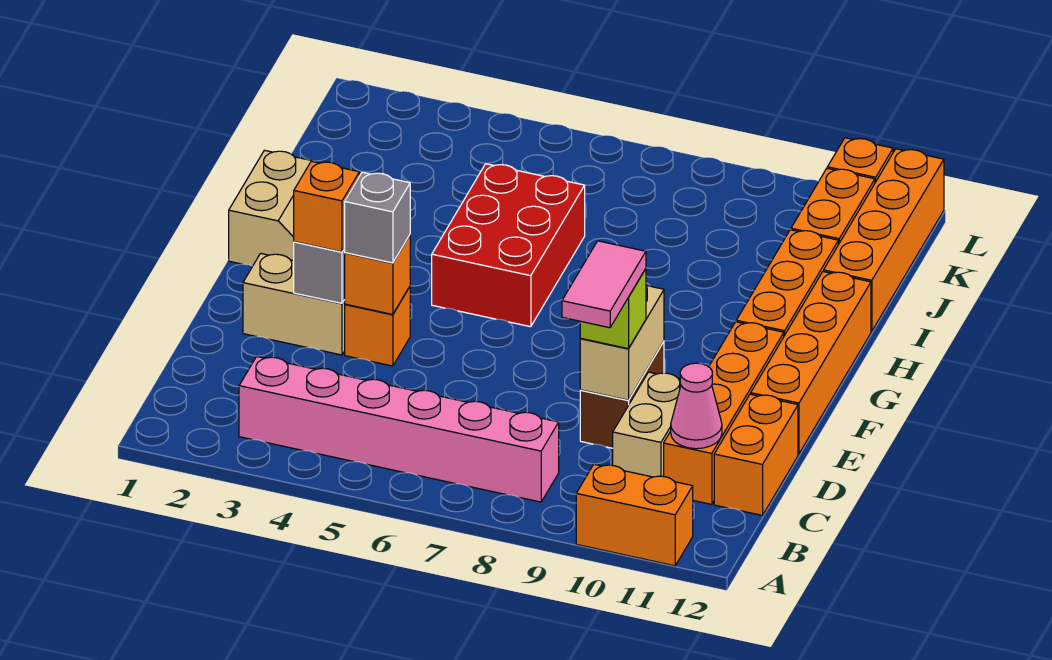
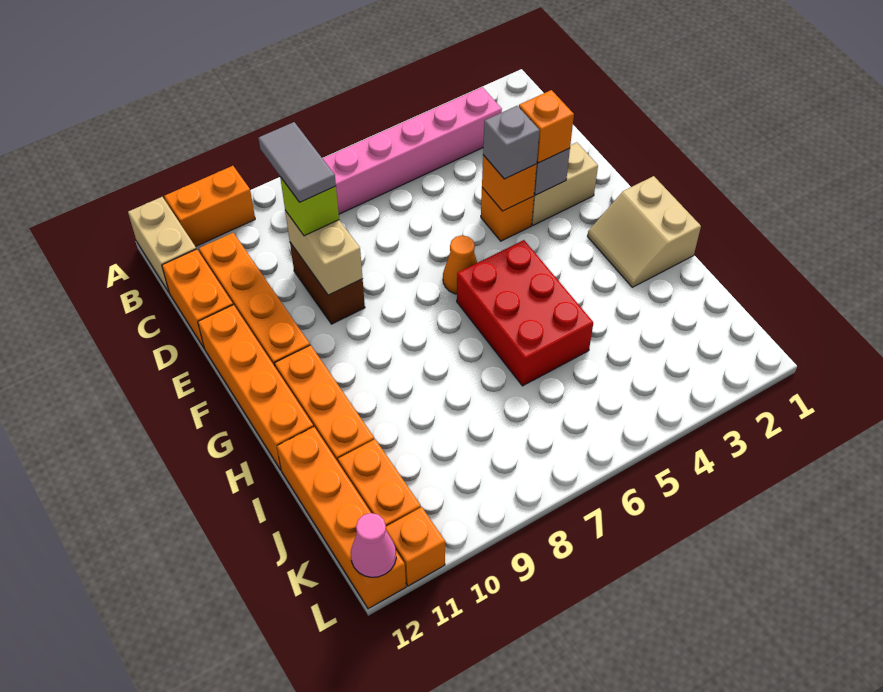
pink tile C9:D9 level 4 -> grey tile C9:D9 level 4
tan brick C10:D10 level 1 -> tan brick A12:B12 level 1
pink cone C11 level 2 -> pink cone L12 level 2
none -> orange cone F6 level 1

